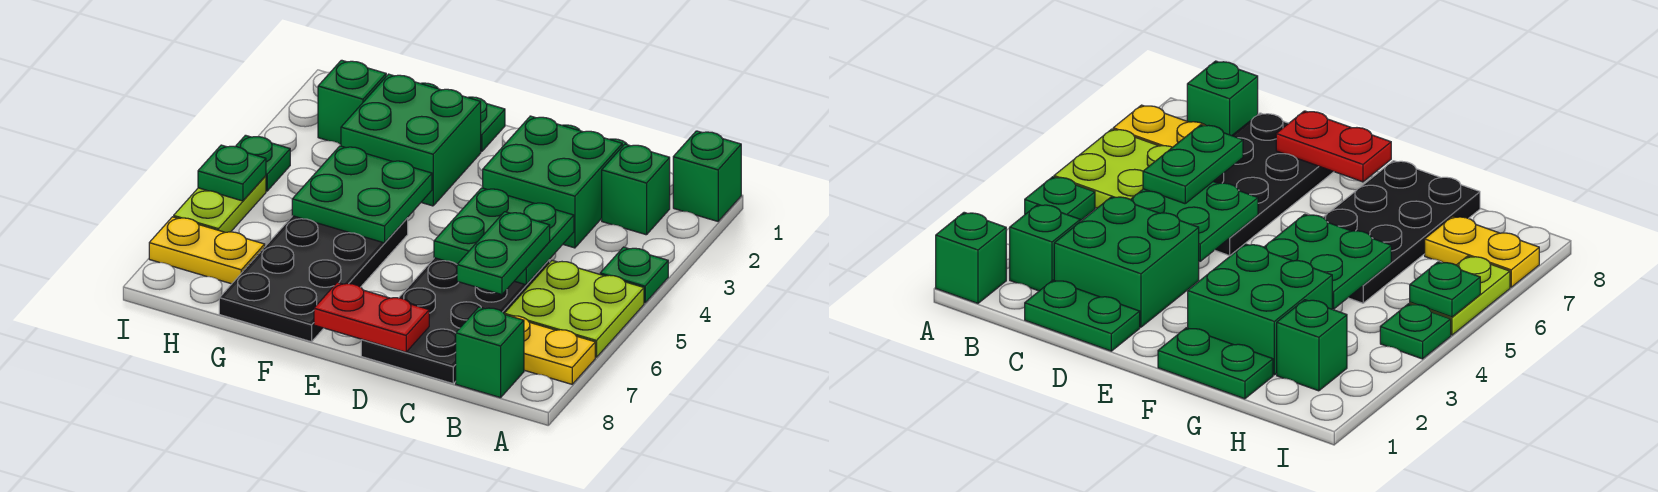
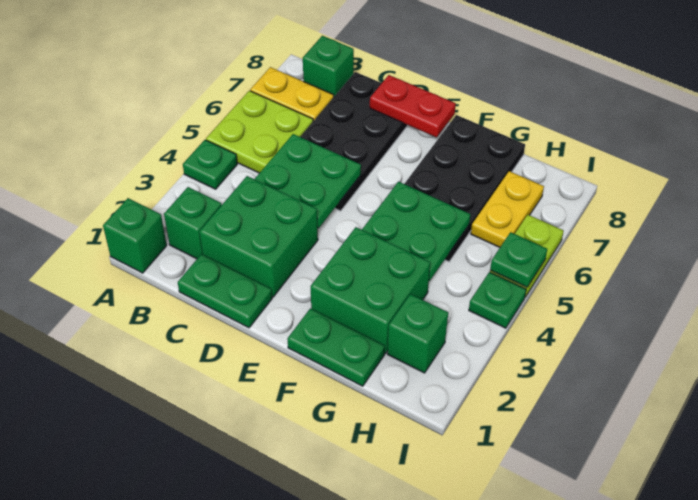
green plate C5:C6 level 3 -> none
yellow plate H7:I7 level 1 -> yellow plate H6:H7 level 1

